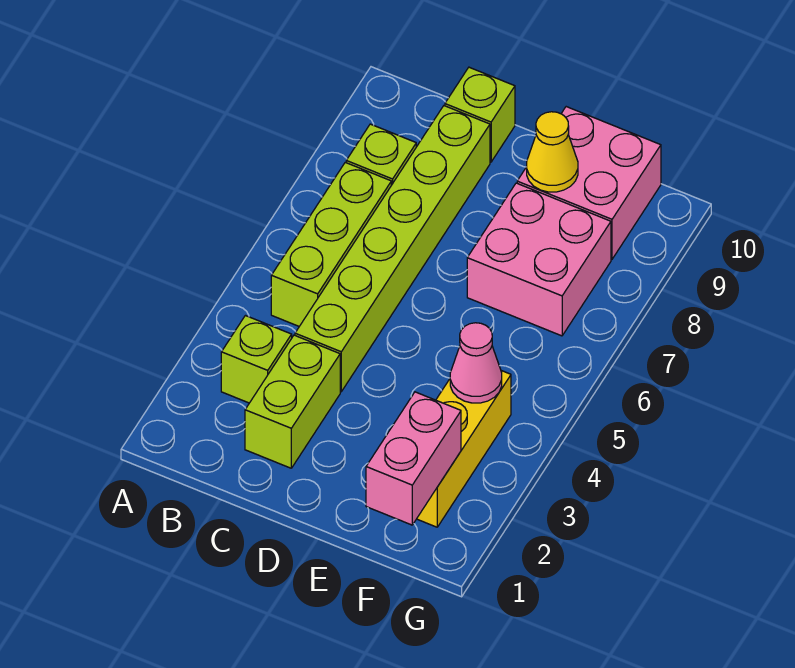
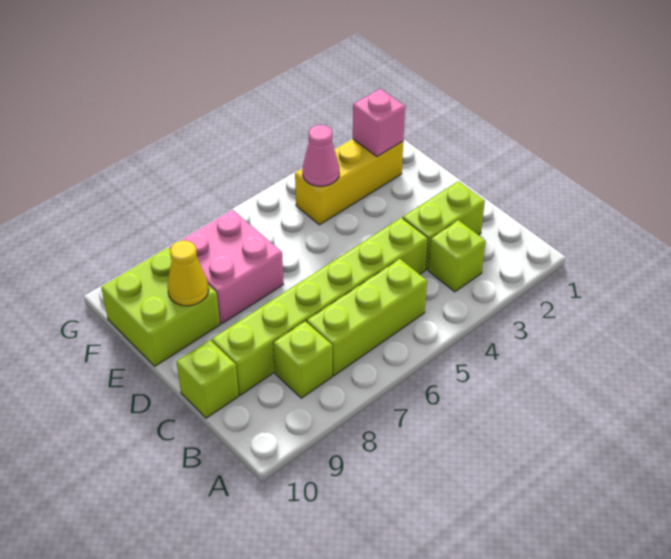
pink brick E9:F10 level 1 -> lime brick E9:F10 level 1
pink brick F1:F2 level 2 -> pink brick F2 level 2

